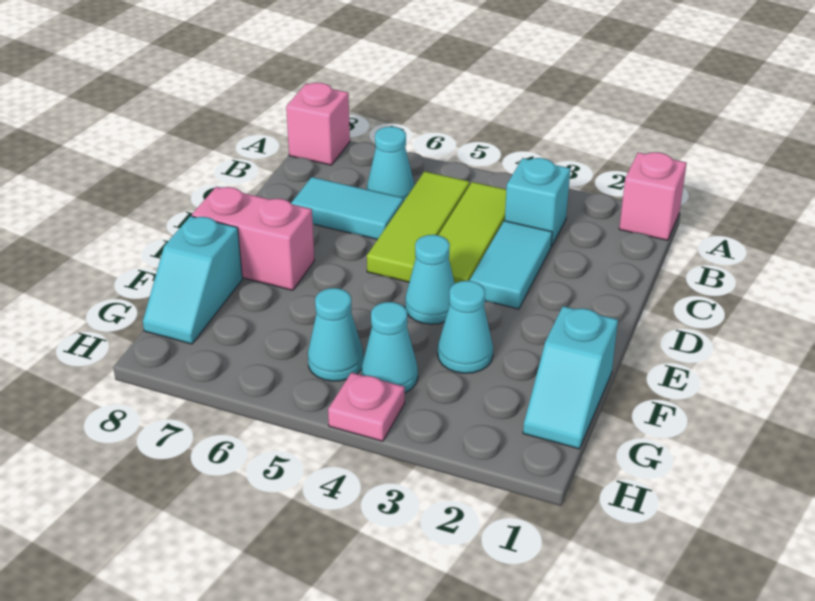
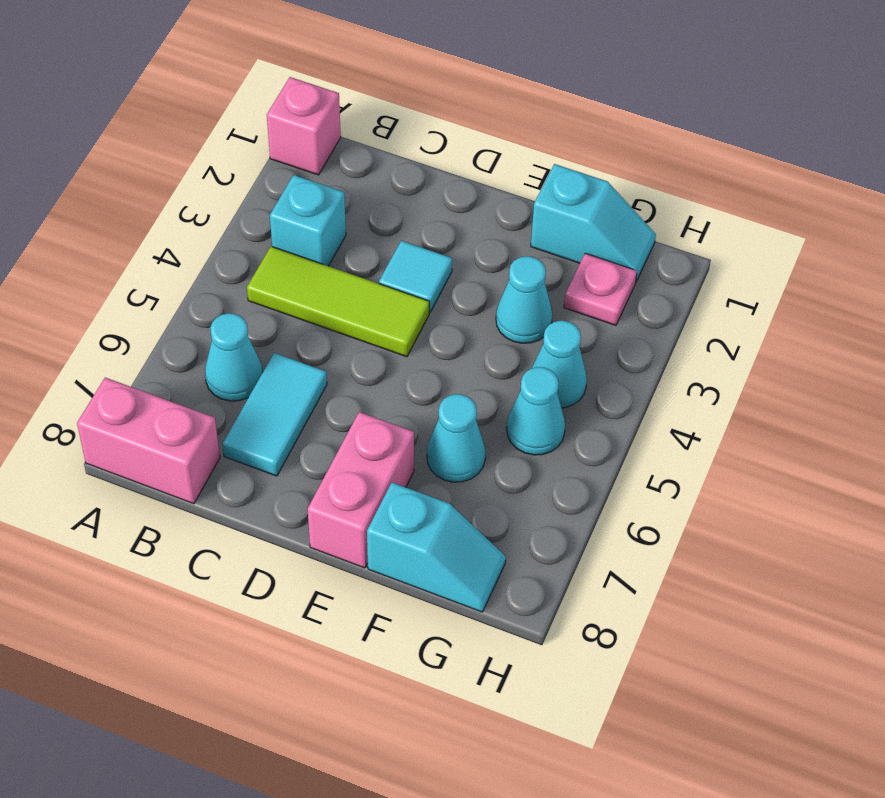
pink brick A8 level 1 -> pink brick A8:B8 level 1
lime tile B5:D5 level 1 -> none
cyan tile C3:D3 level 1 -> cyan tile D3 level 1
cyan cone E4 level 1 -> cyan cone F6 level 1
pink plate H4 level 1 -> pink plate G2 level 1

